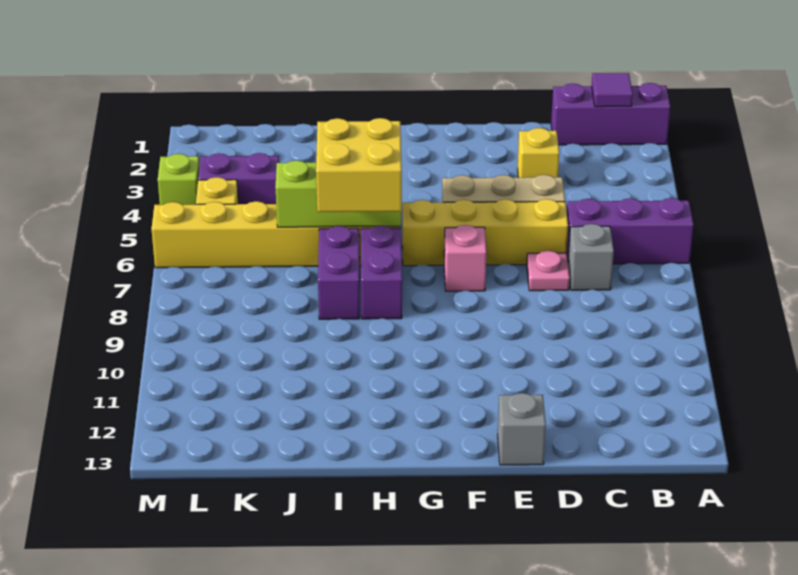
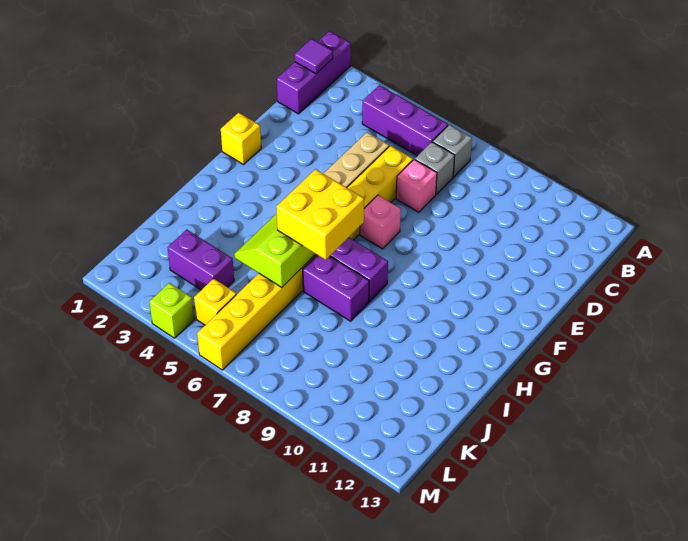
purple brick A6:C6 level 1 -> purple brick B4:B6 level 1
yellow brick D3 level 1 -> yellow brick F1 level 1
pink plate D7 level 1 -> pink brick D7 level 1
grey brick E13 level 1 -> grey brick B7 level 1
purple brick K4:L4 level 1 -> purple brick K3:K4 level 1

